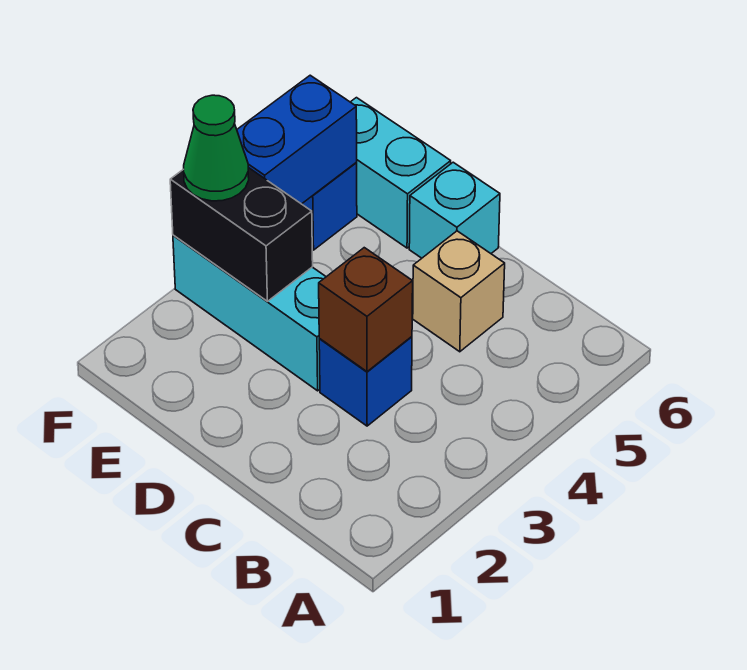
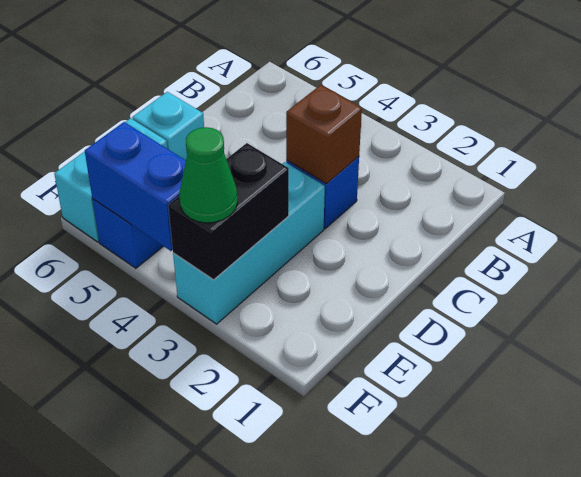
tan brick C5 level 1 -> none

